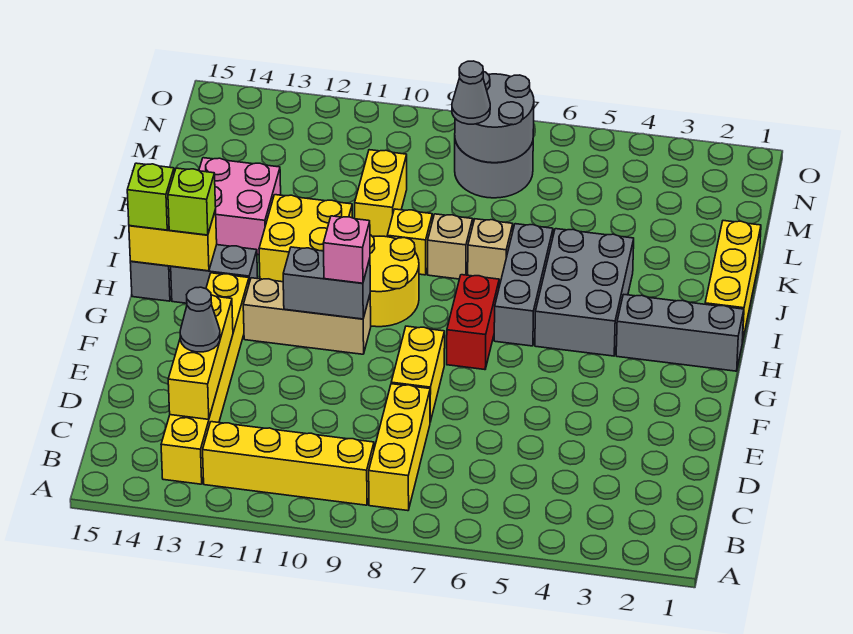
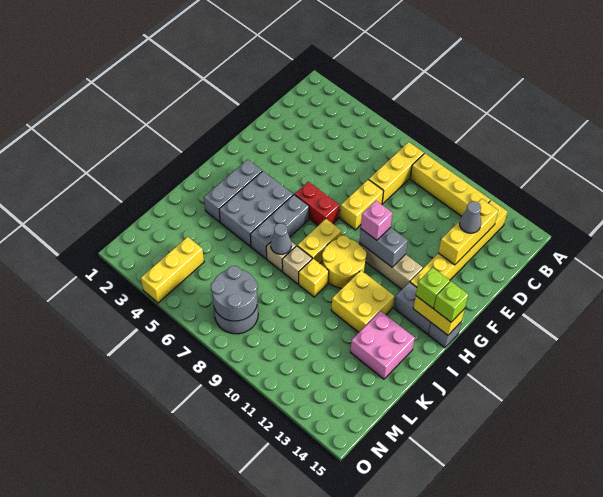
red brick G7:H7 level 1 -> red brick G6:G7 level 1
grey brick H1:H3 level 1 -> grey brick H3:J3 level 1
yellow brick I1:K1 level 1 -> yellow brick M4:O4 level 1
yellow brick K10:L10 level 1 -> yellow brick H8:I8 level 1
grey cone M8 level 3 -> grey cone J7 level 2

